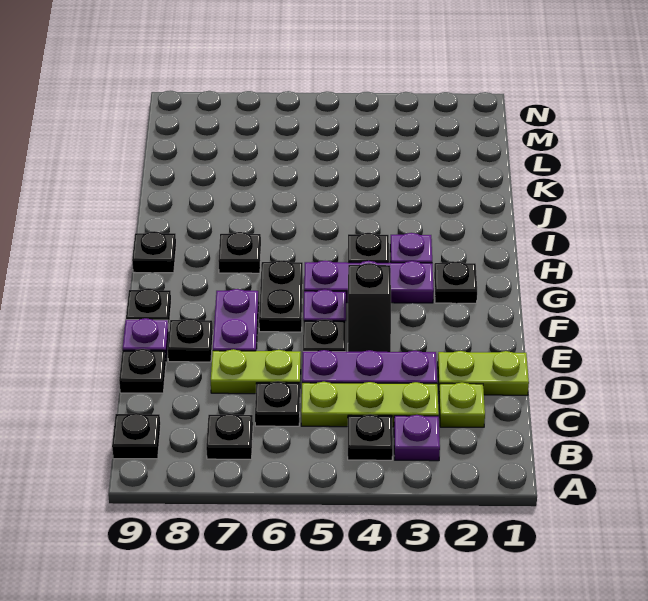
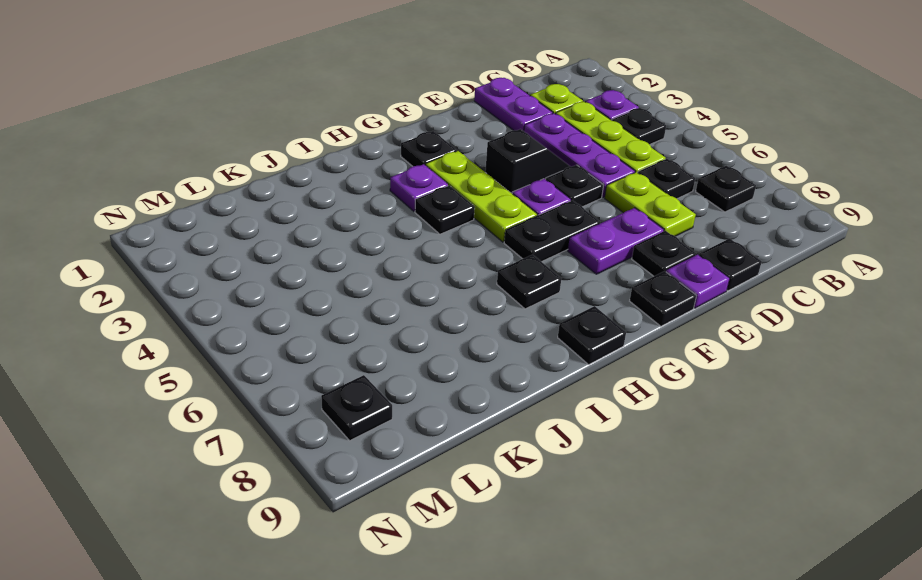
black plate B9 level 1 -> black plate M8 level 1
lime plate D1:D2 level 1 -> purple plate D1:D2 level 1
purple plate G3:G5 level 1 -> lime plate G3:G5 level 1

